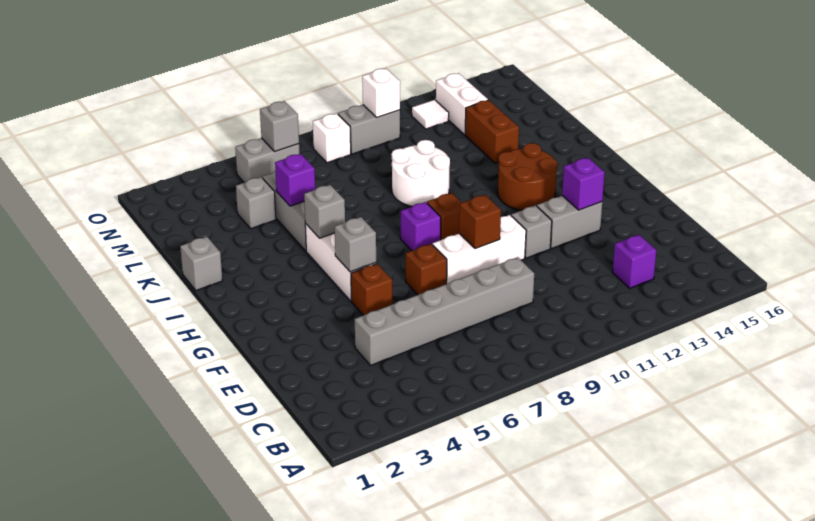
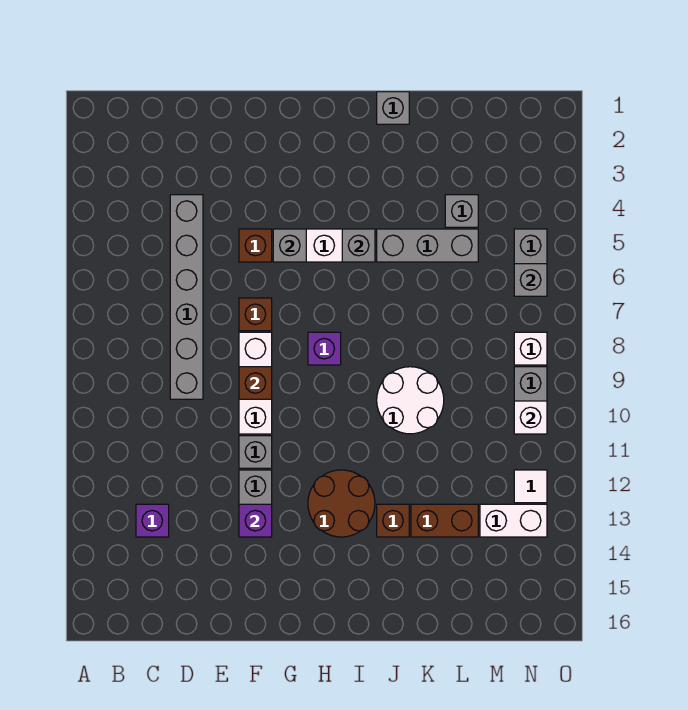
brown brick H9 level 1 -> brown brick J13 level 1
purple brick K5 level 2 -> none

